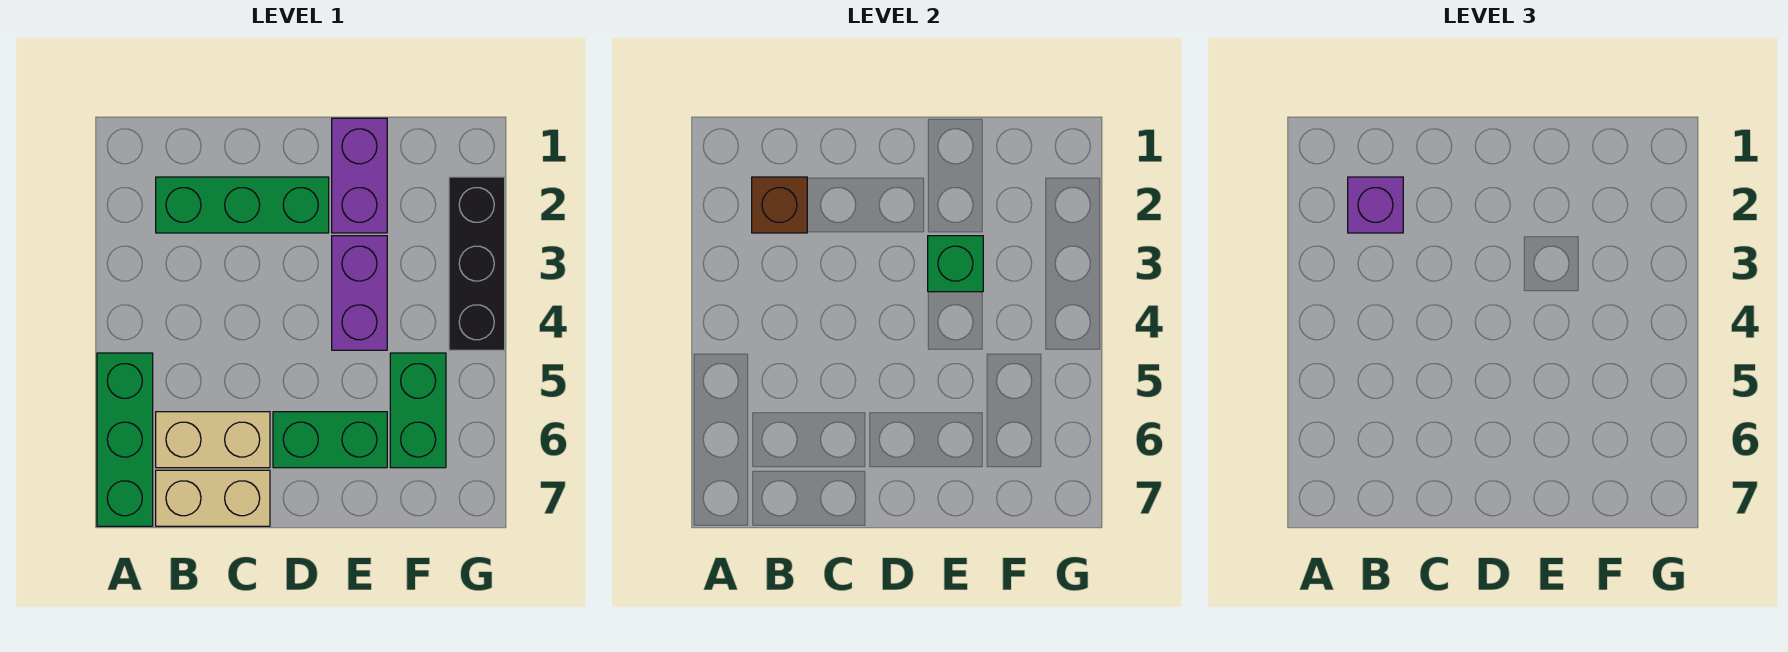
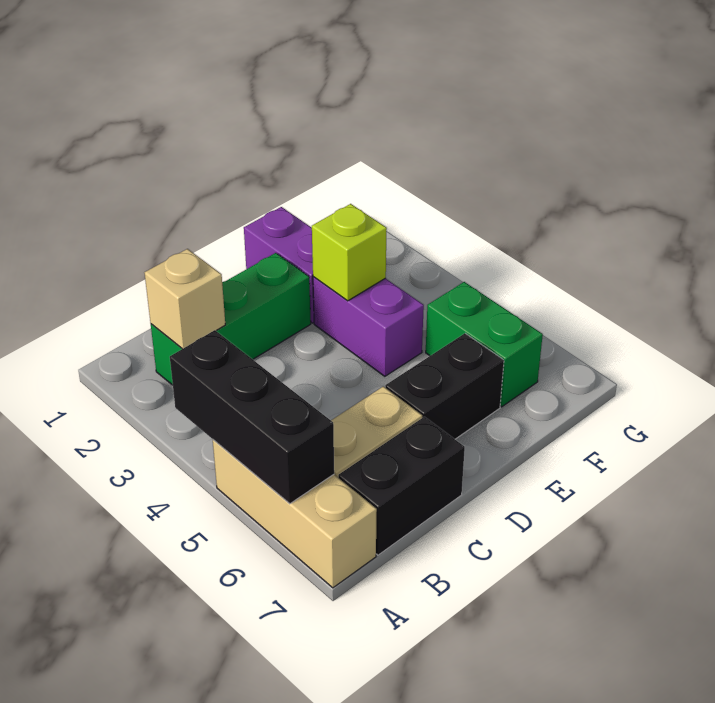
green brick A5:A7 level 1 -> tan brick A5:A7 level 1
brown brick B2 level 2 -> tan brick B2 level 2
purple brick B2 level 3 -> none
tan brick B7:C7 level 1 -> black brick B7:C7 level 1
green brick D6:E6 level 1 -> black brick D6:E6 level 1
green brick E3 level 2 -> lime brick E3 level 2
black brick G2:G4 level 1 -> black brick A4:A6 level 2

